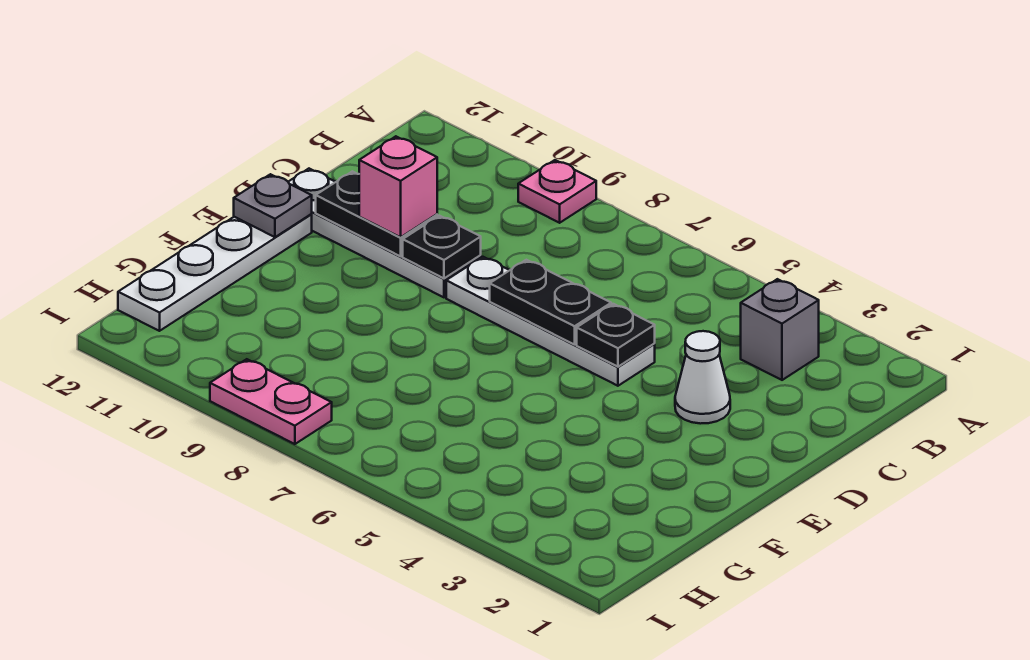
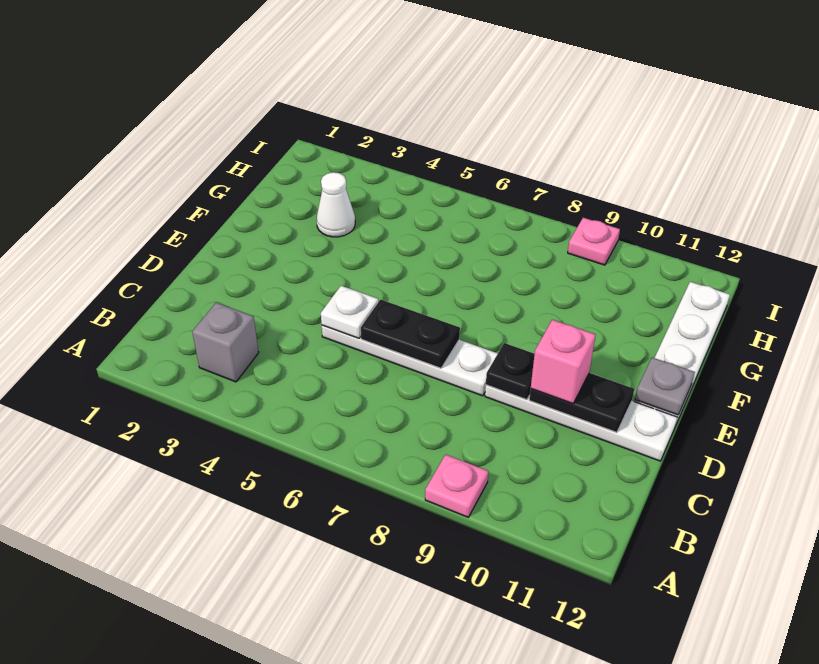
white cone D3 level 1 -> white cone G3 level 1
black plate D5 level 2 -> white plate D5 level 2
pink plate I8:I9 level 1 -> pink plate I9 level 1

